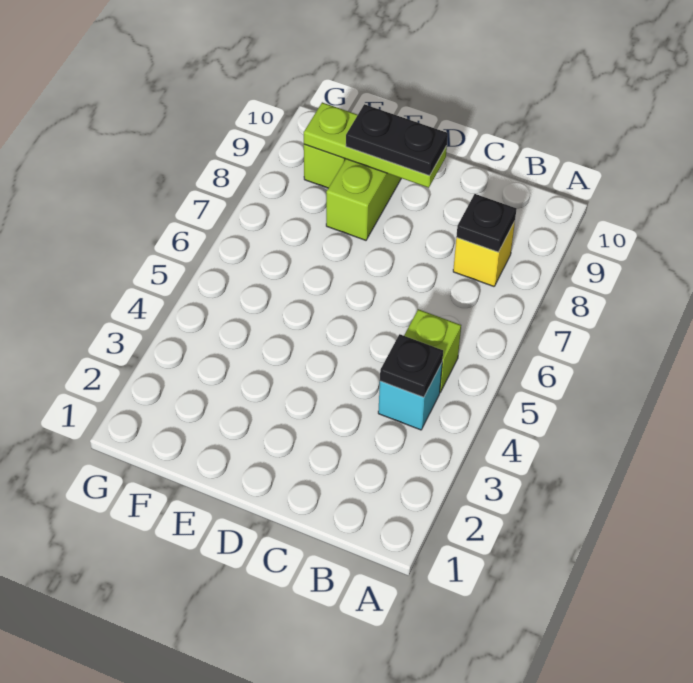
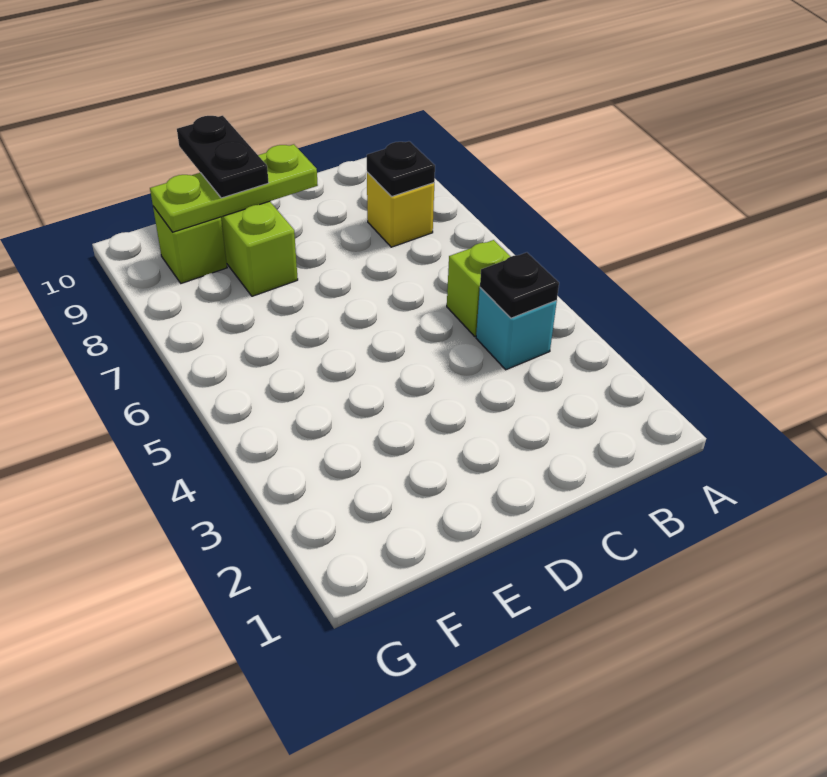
black plate D9:E9 level 3 -> black plate E9:E10 level 3

